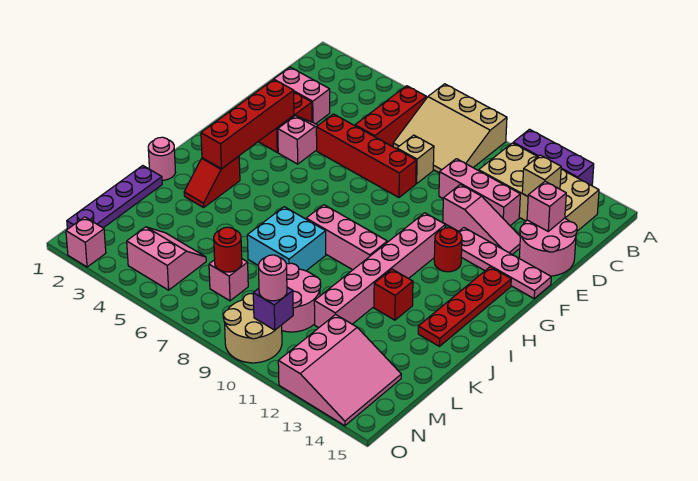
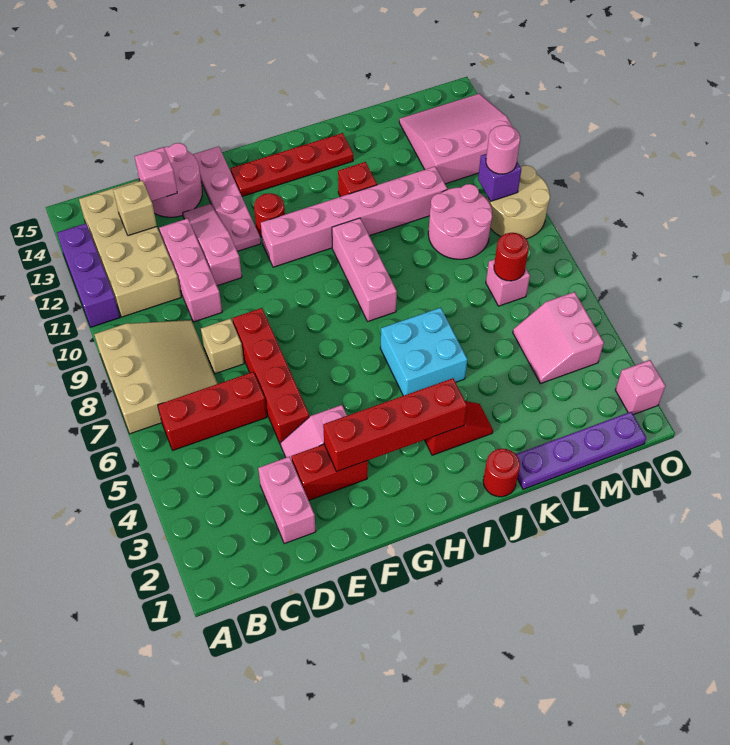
pink round brick J1 level 1 -> red round brick J1 level 1
cyan brick J7:K8 level 1 -> cyan brick I5:J6 level 1

